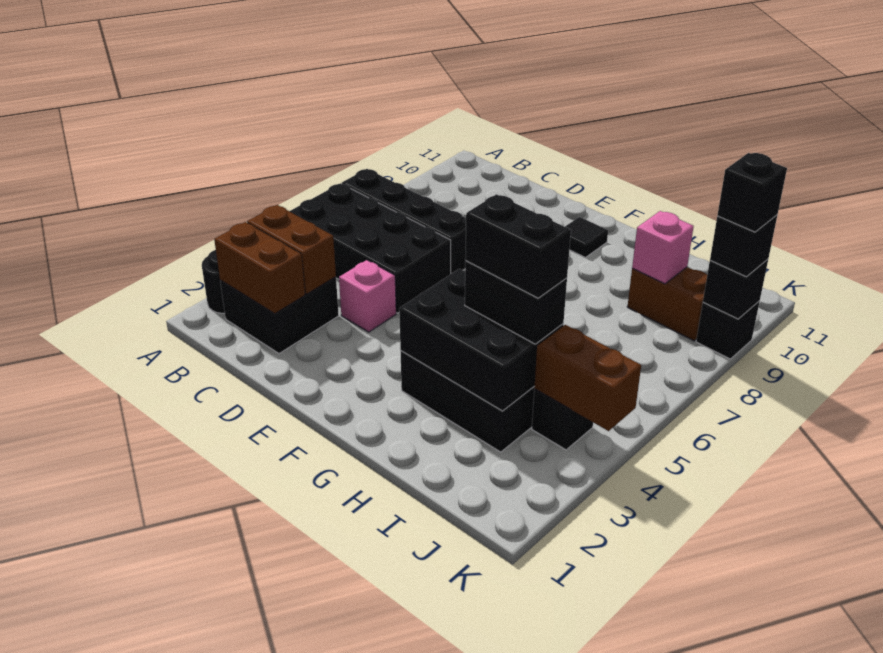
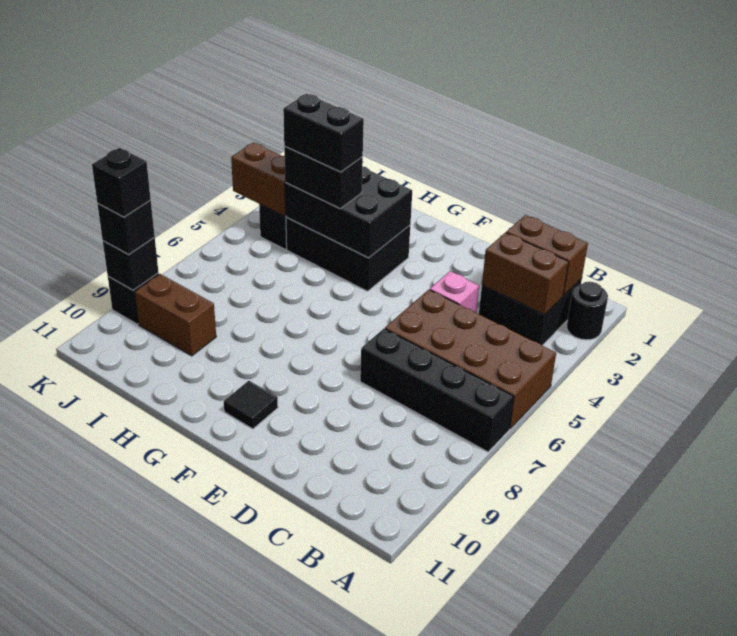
black brick A5:D6 level 1 -> brown brick A5:D6 level 1
pink brick I9 level 2 -> none

